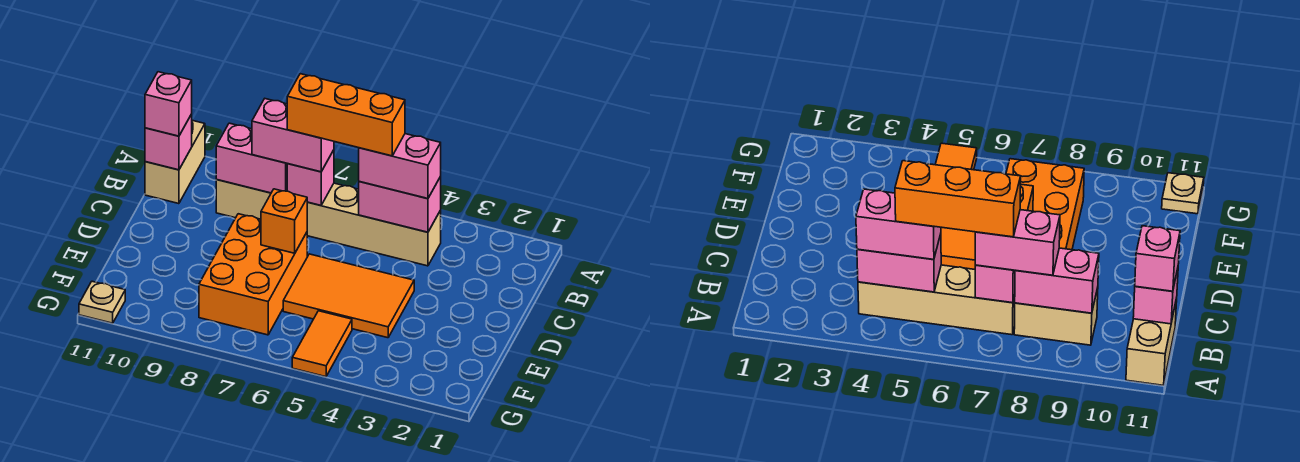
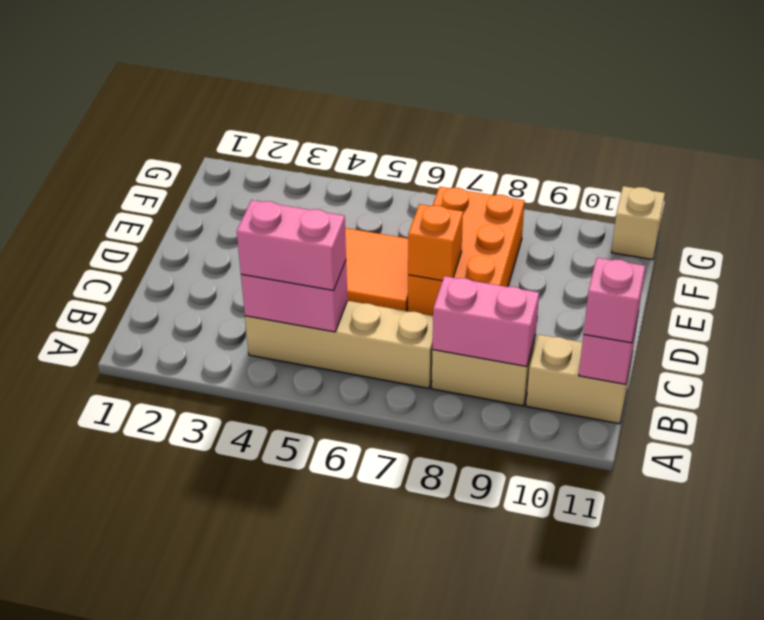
tan brick A11:B11 level 1 -> tan brick B10:B11 level 1
orange brick B5:B7 level 4 -> none
pink brick B7 level 2 -> none
pink brick B7:B8 level 3 -> none
orange tile F5:G5 level 1 -> none
tan plate G11 level 1 -> tan brick G11 level 1

